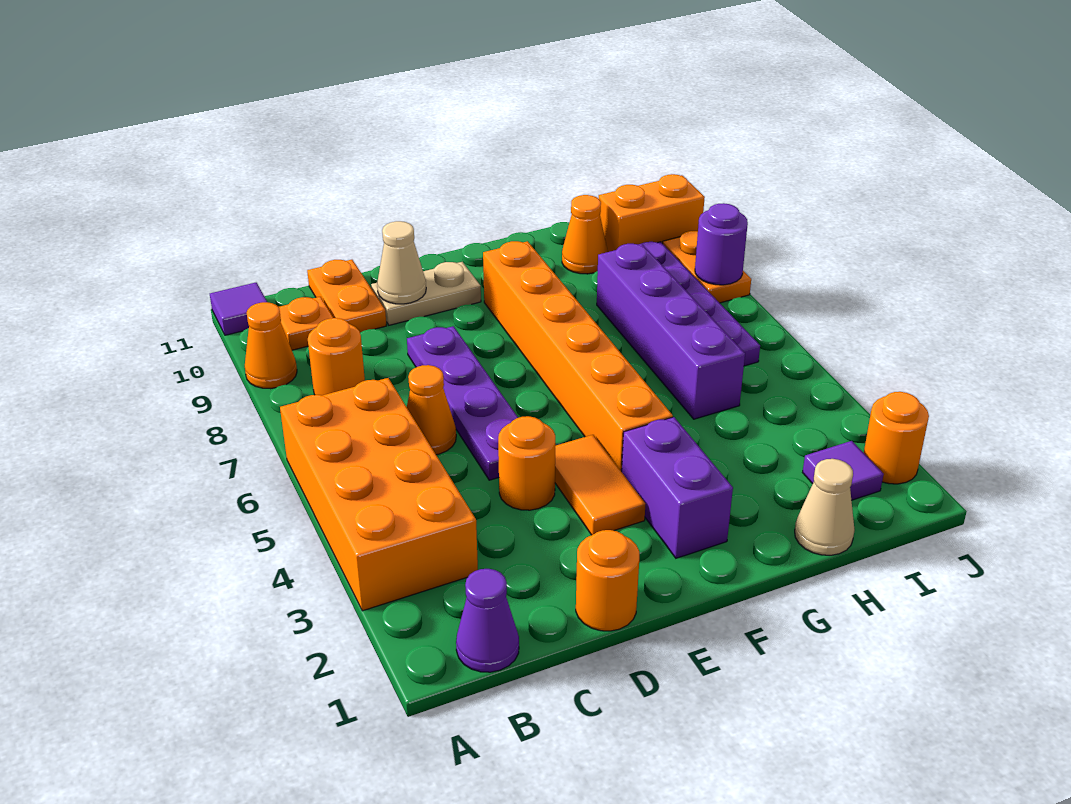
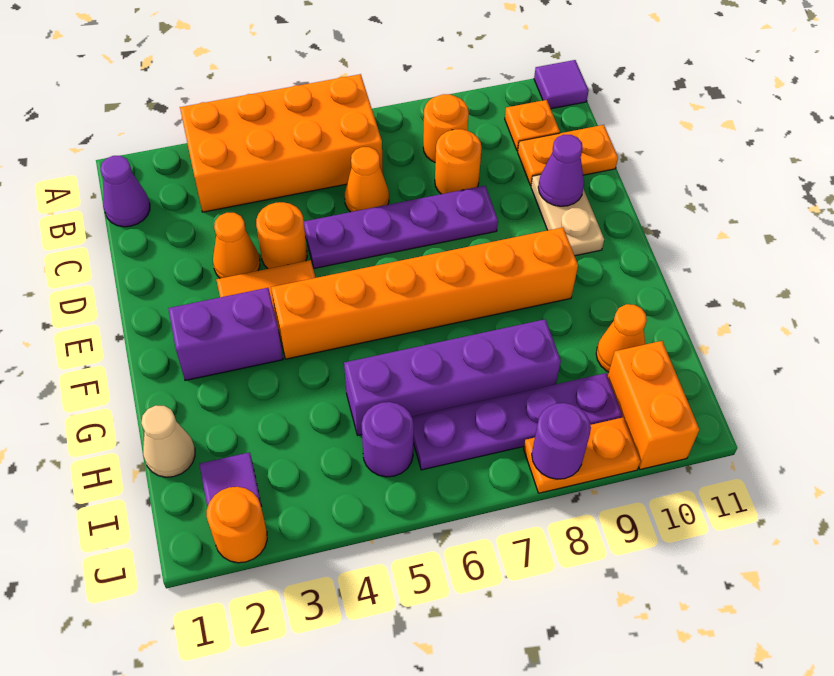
orange cone A9 level 1 -> orange cone D3 level 1
orange round brick D1 level 1 -> orange round brick C8 level 1
tan cone D10 level 2 -> purple cone D10 level 2
none -> purple round brick I5 level 1

